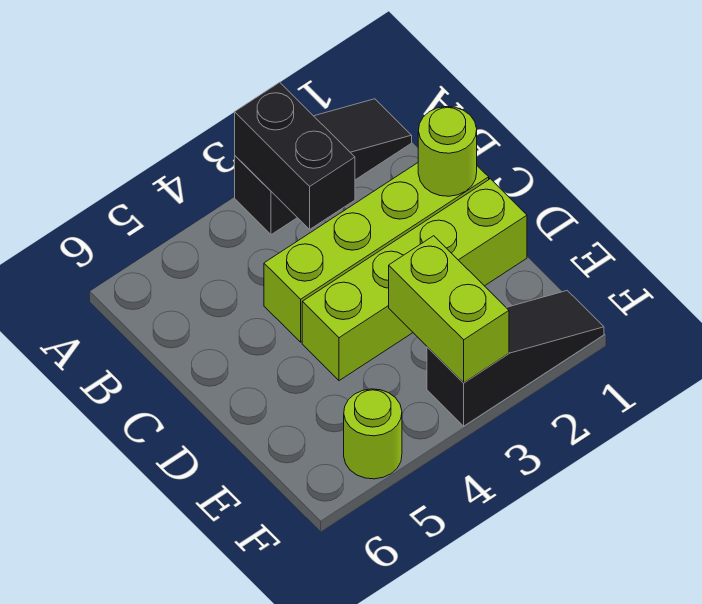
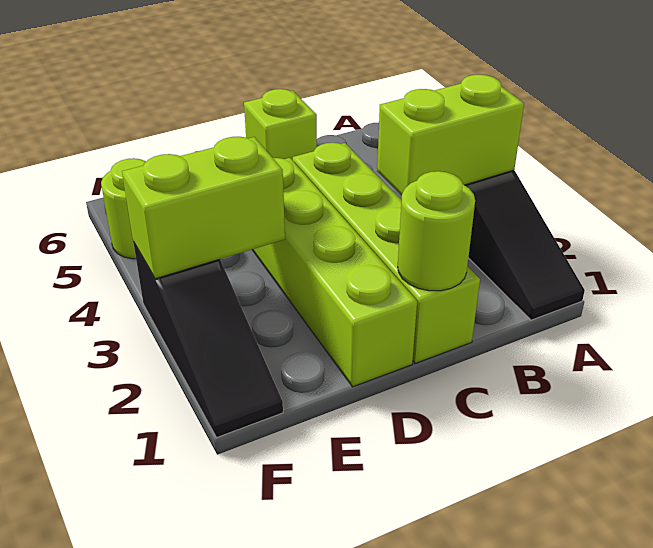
black brick A3:B3 level 2 -> lime brick A3:B3 level 2
none -> lime brick C6 level 1

